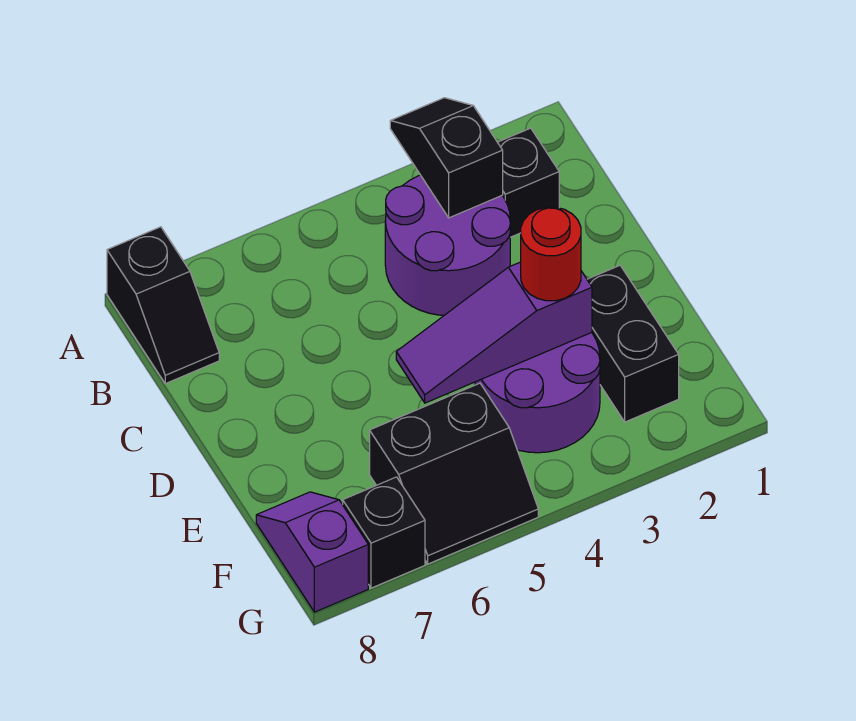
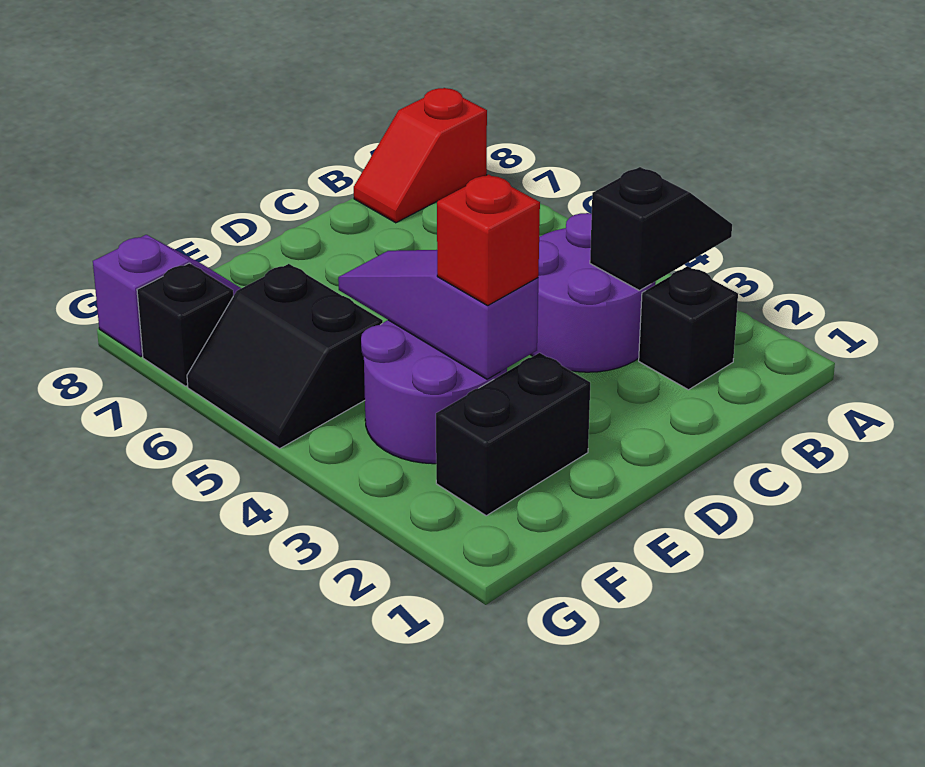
black slope A8:B8 level 1 top A -> red slope A8:B8 level 1 top A
red round brick E3 level 3 -> red brick E3 level 3

